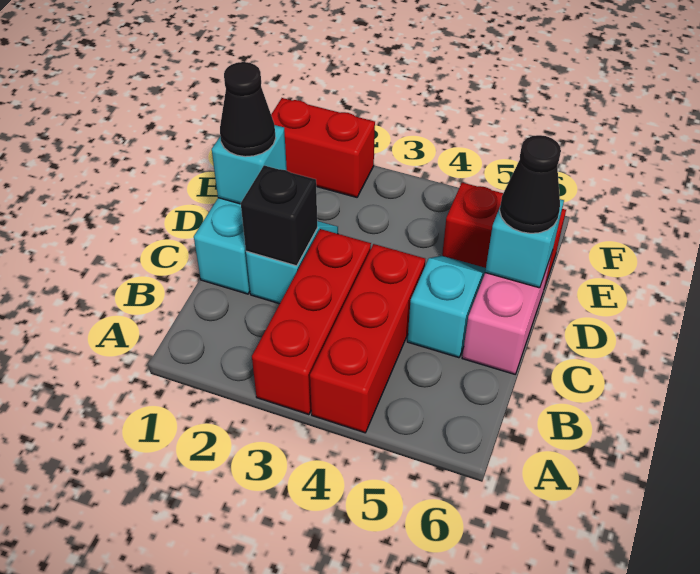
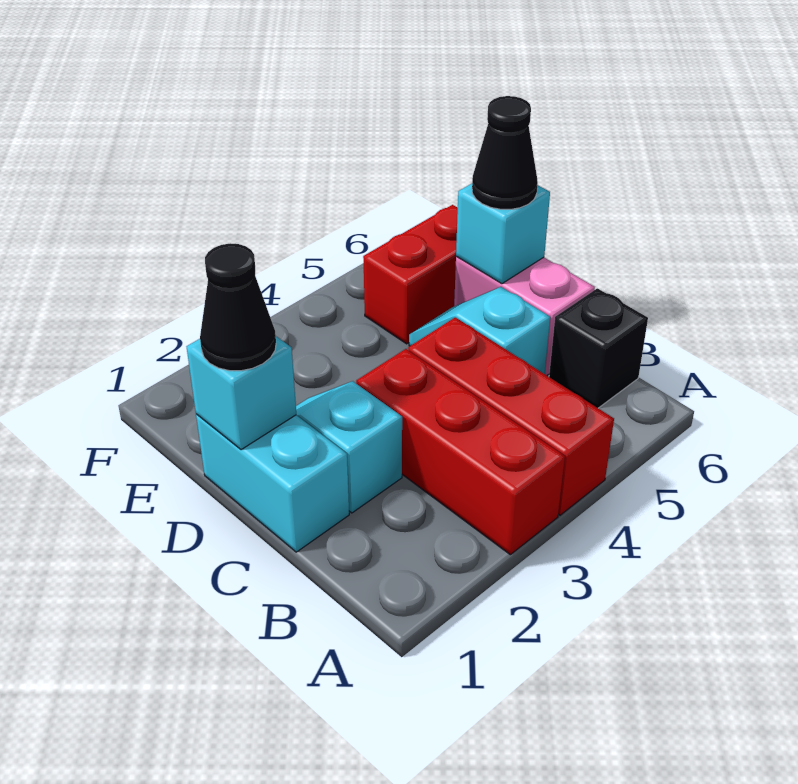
black brick C2 level 2 -> black brick B6 level 1
red brick F1:F2 level 1 -> none

